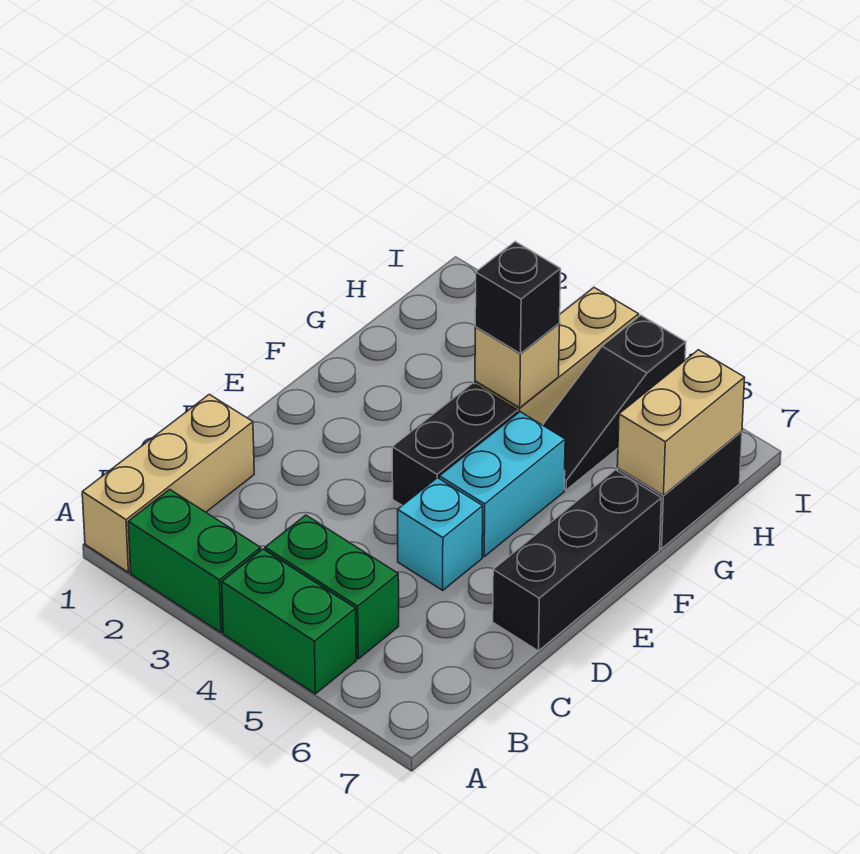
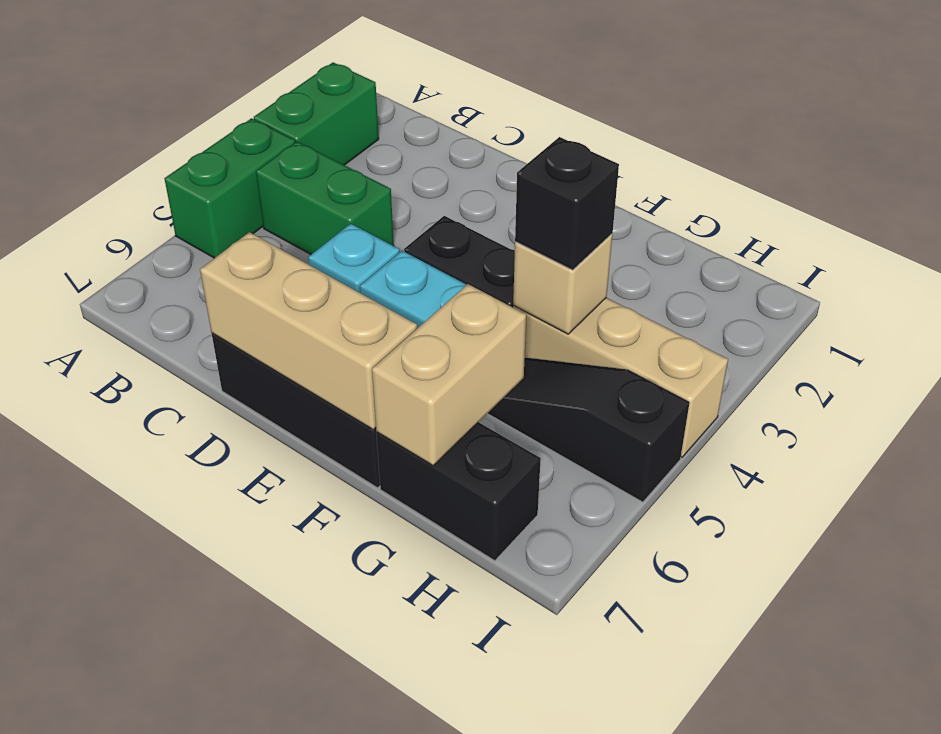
tan brick A1:C1 level 1 -> tan brick D7:F7 level 2
green brick B4:B5 level 1 -> green brick B4:C4 level 1
tan brick G7:H7 level 2 -> tan brick G6:G7 level 2

